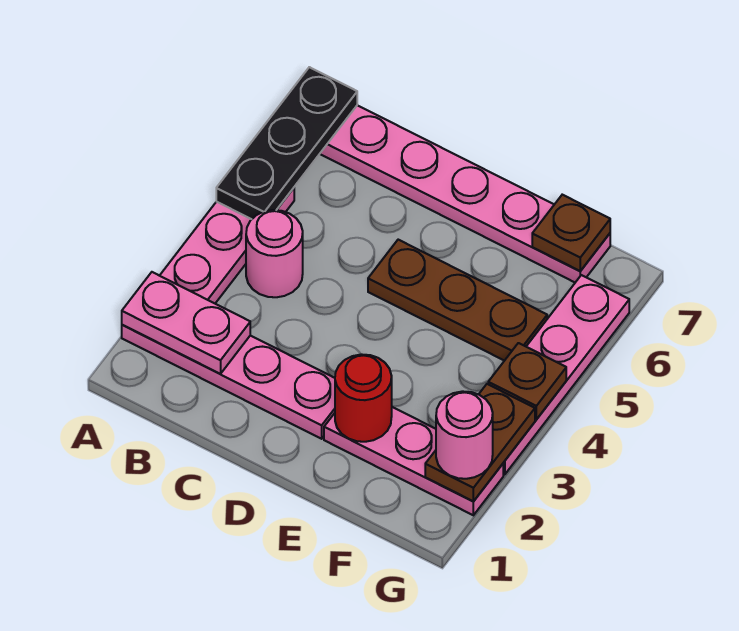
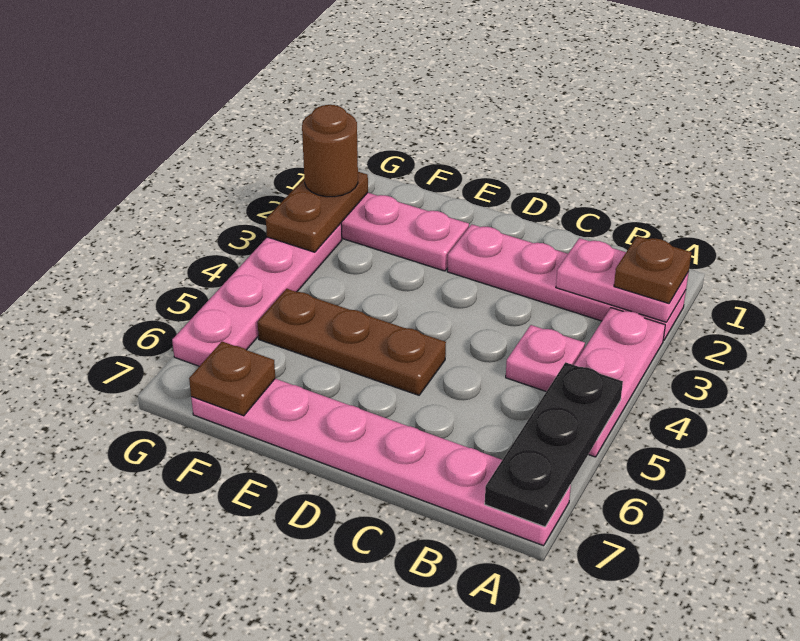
pink round brick B4 level 1 -> pink plate B4 level 1
red round brick E2 level 2 -> none
pink round brick G2 level 3 -> brown round brick G2 level 3
brown plate G4 level 2 -> brown plate A2 level 3

